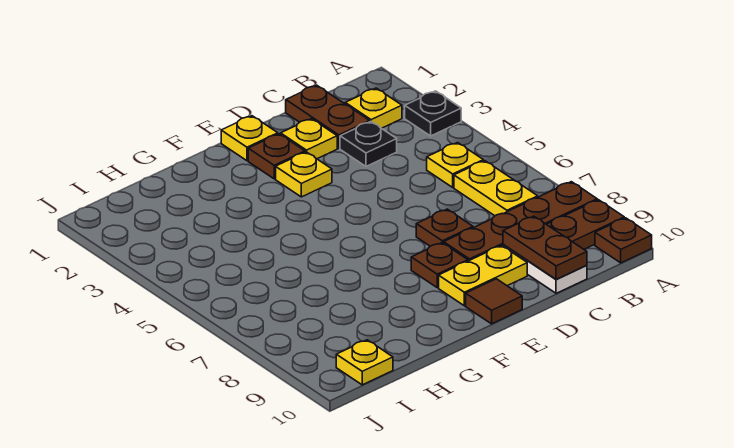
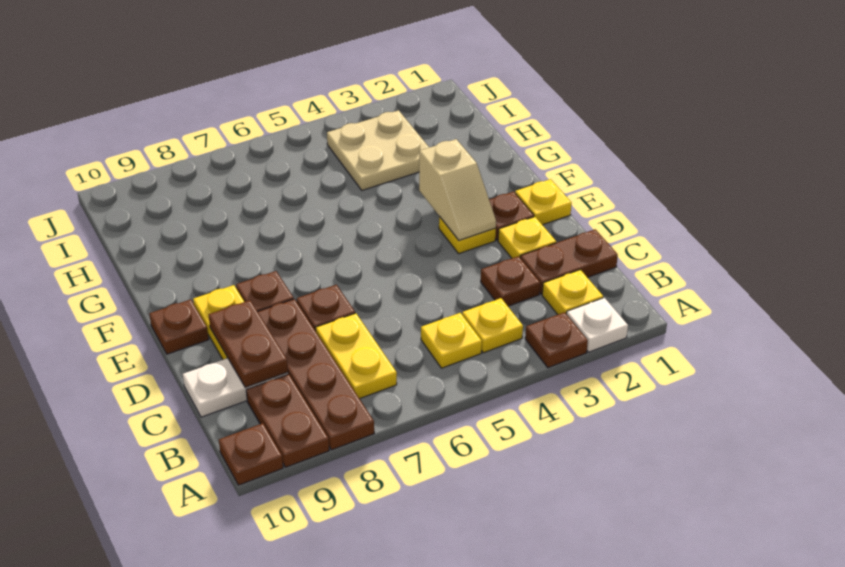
none -> white plate A2 level 1
black plate A3 level 1 -> brown plate A3 level 1
yellow plate B6:B7 level 1 -> yellow plate B7:C7 level 1
black plate C3 level 1 -> brown plate C3 level 1
brown plate C9:C10 level 2 -> brown plate C9:D9 level 2
none -> tan slope E3:F3 level 2 top F
brown tile E10 level 1 -> brown plate E10 level 1
none -> tan plate H3:I4 level 1
yellow plate I10 level 1 -> yellow plate B4 level 1

